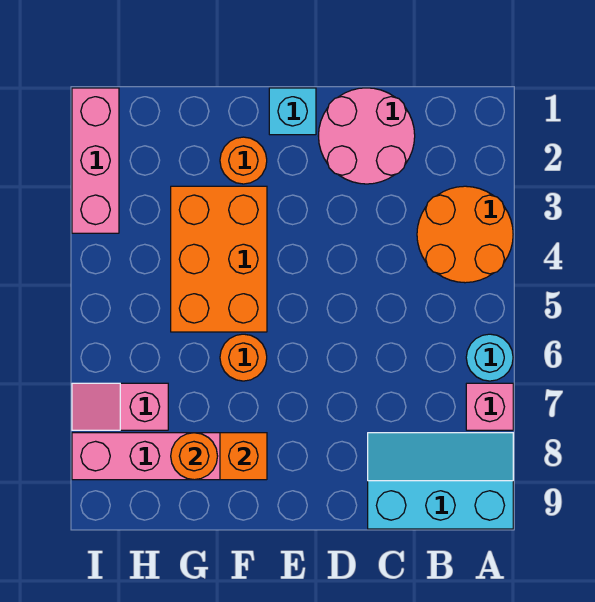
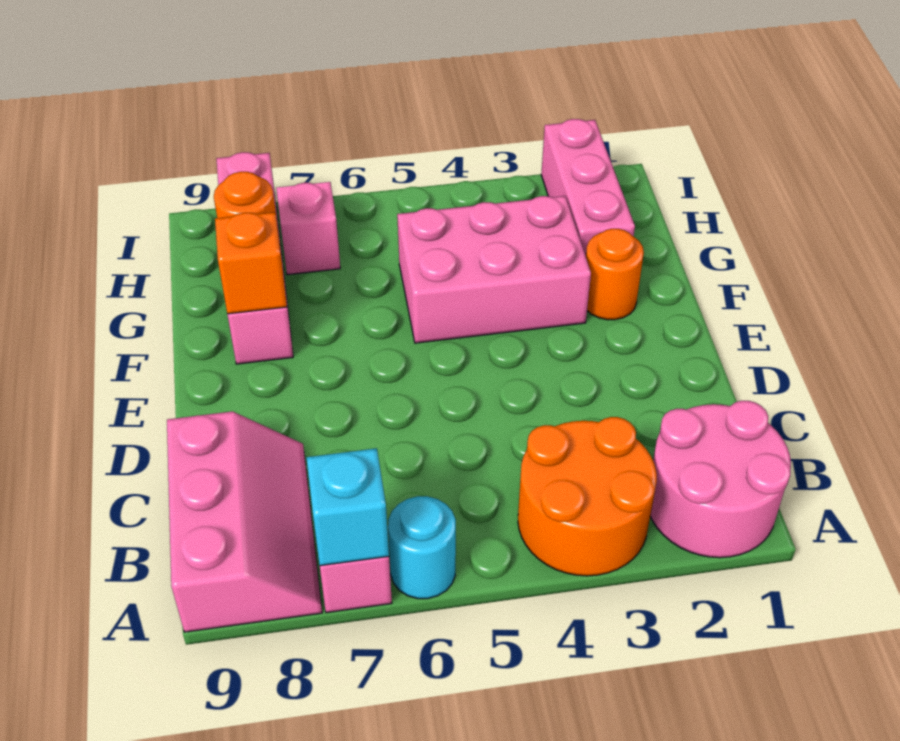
cyan slope A8:C9 level 1 top 9 -> pink slope A8:C9 level 1 top 9
pink round brick C1:D2 level 1 -> pink round brick A1:B2 level 1
cyan brick E1 level 1 -> cyan brick A7 level 2
orange brick F3:G5 level 1 -> pink brick F3:G5 level 1
orange round brick F6 level 1 -> none
pink brick I1:I3 level 1 -> pink brick G2:I2 level 1

